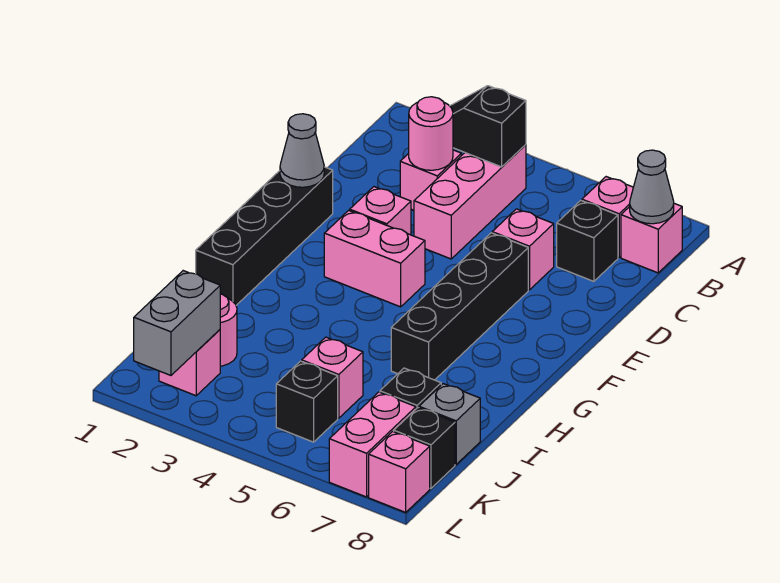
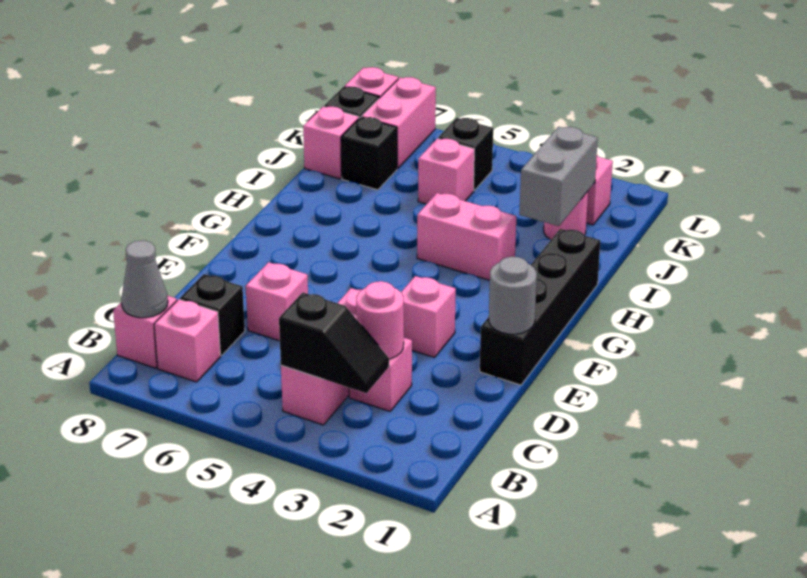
grey cone E1 level 2 -> grey round brick E1 level 2
black brick E6:H6 level 1 -> none
pink brick F3:F4 level 1 -> pink brick H3:H4 level 1
grey brick J8 level 1 -> pink brick J8 level 1
grey brick K2:L2 level 2 -> grey brick I2:J2 level 2

